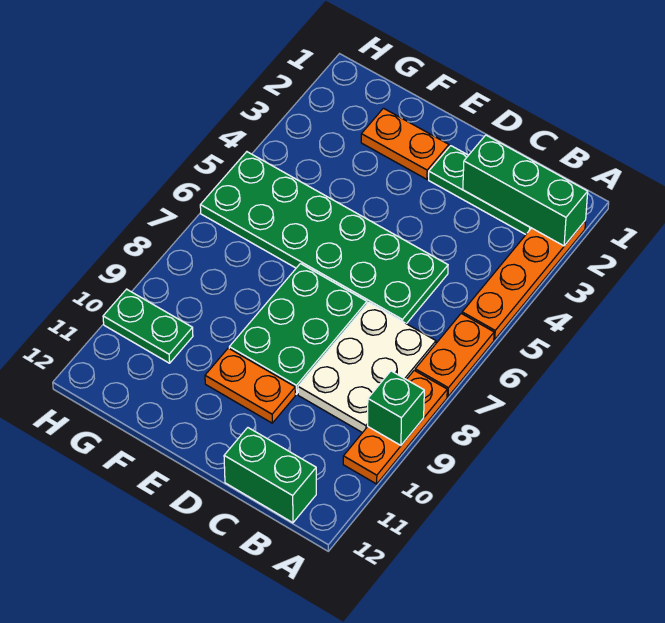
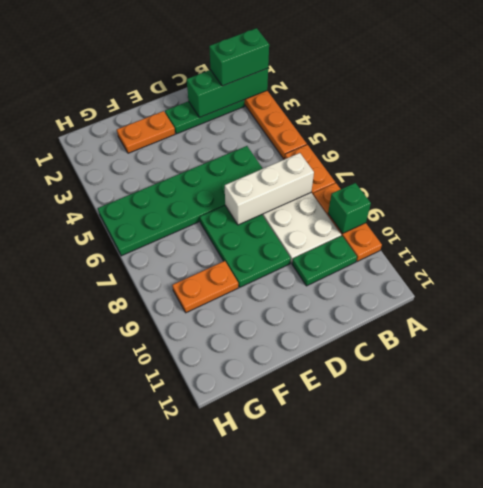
none -> white brick B7:D7 level 2
green brick B12:C12 level 1 -> green brick A2:B2 level 3
orange plate D10:E10 level 1 -> orange plate F9:G9 level 1
green plate G10:H10 level 1 -> green plate B10:C10 level 1

